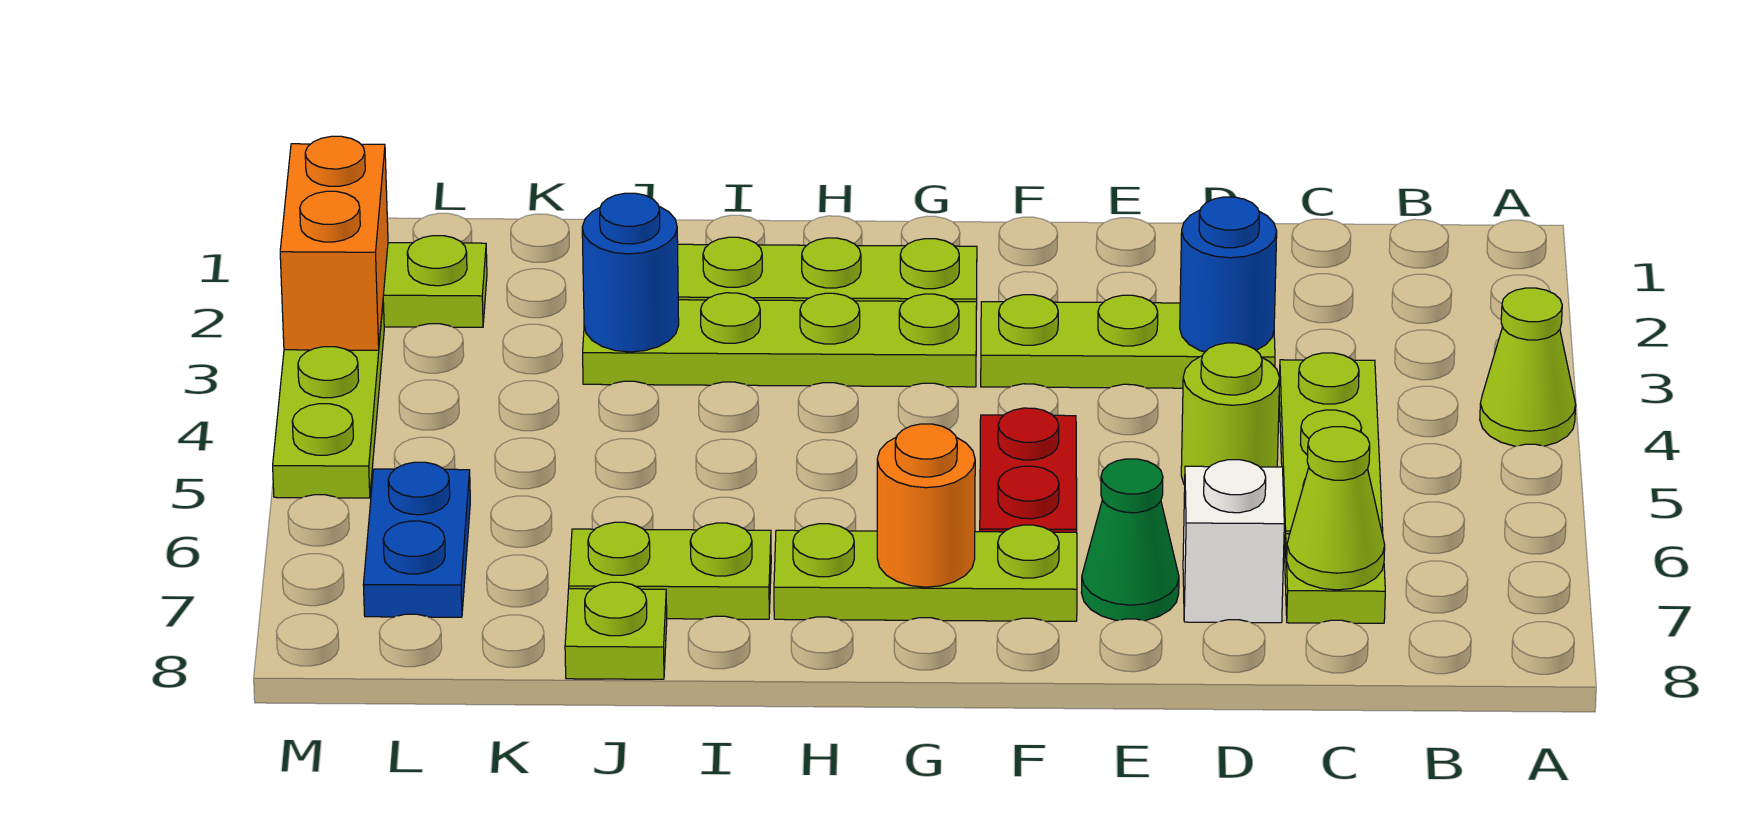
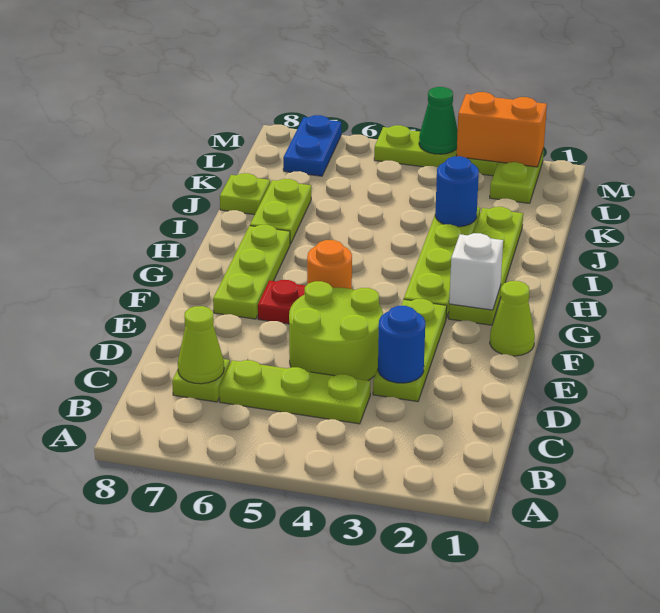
lime cone A4 level 1 -> lime cone F1 level 1
lime round brick D5 level 1 -> lime round brick D4:E5 level 1
white brick D7 level 1 -> white brick G2 level 2
green cone E7 level 1 -> green cone M4 level 2
orange round brick G7 level 2 -> orange round brick F5 level 2
blue plate L6:L7 level 1 -> blue plate L7:M7 level 1

